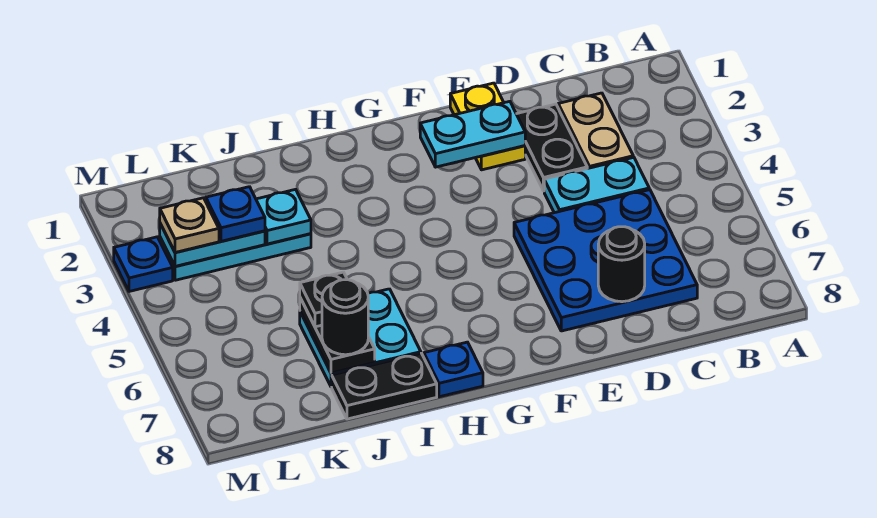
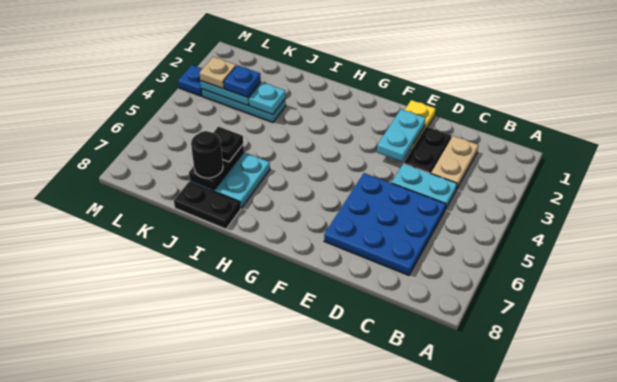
black round brick D7 level 2 -> none
cyan plate E2:F2 level 2 -> cyan plate E2:E3 level 2
blue plate H8 level 1 -> none

